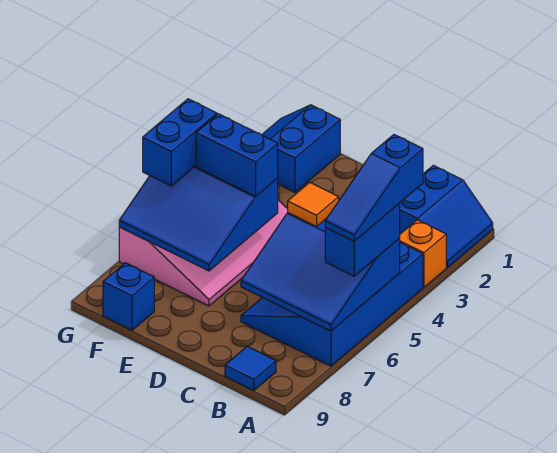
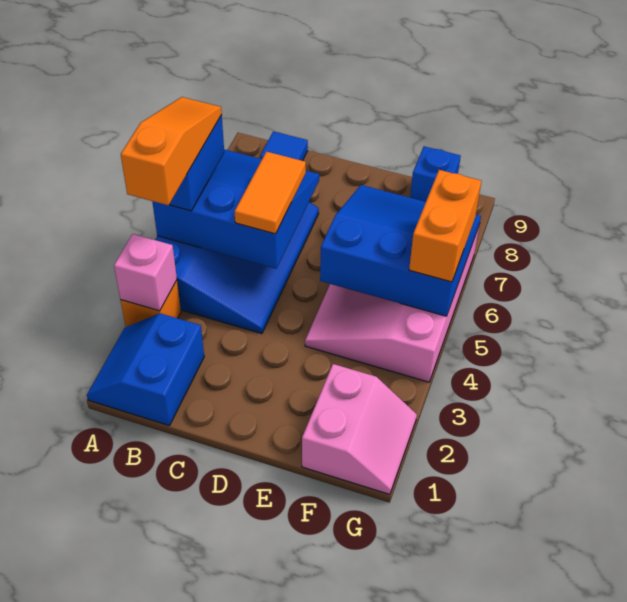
none -> pink brick A3 level 2
blue slope A4:A6 level 4 top 4 -> orange slope A4:A6 level 4 top 4
orange tile C5 level 3 -> orange tile C5:C6 level 3
blue brick E5:F5 level 3 -> none
blue slope F1:G2 level 1 top F -> pink slope F1:G2 level 1 top F
blue brick G5:G6 level 3 -> orange brick G5:G6 level 3

